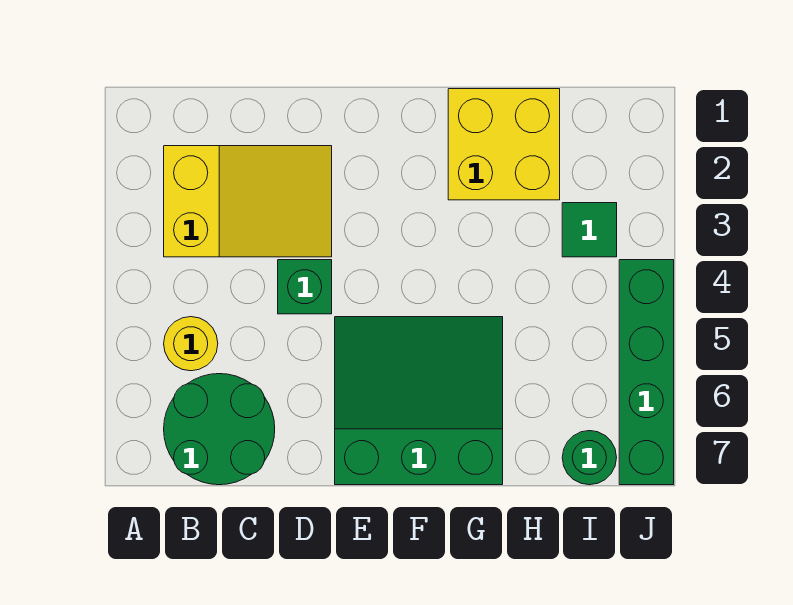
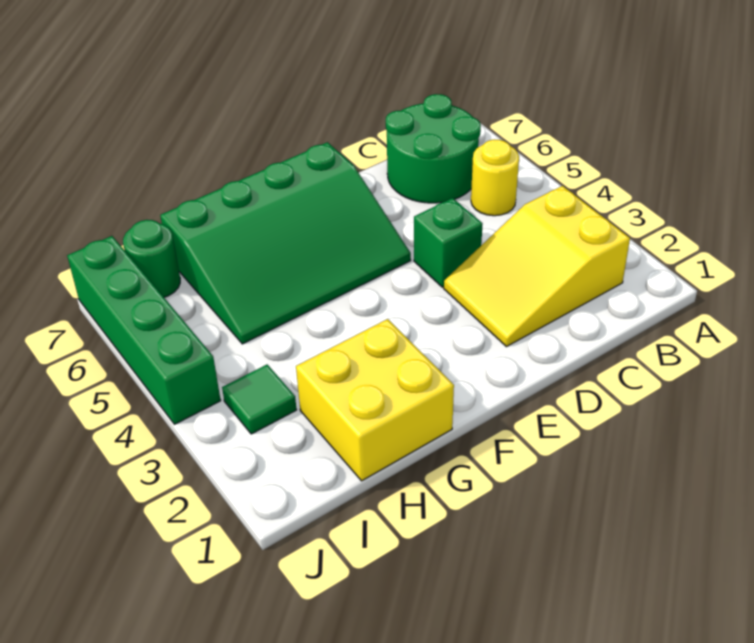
green slope E5:G7 level 1 top 7 -> green slope E5:H7 level 1 top 7

